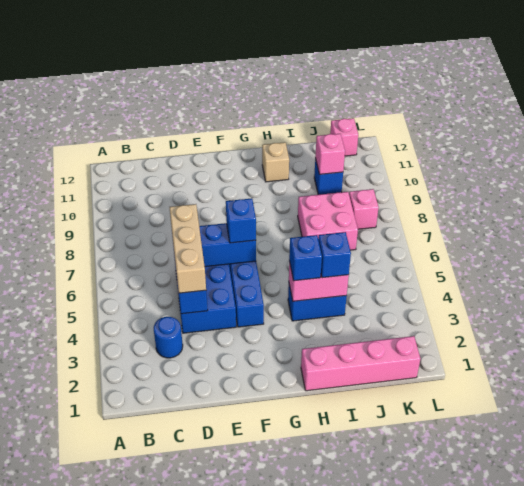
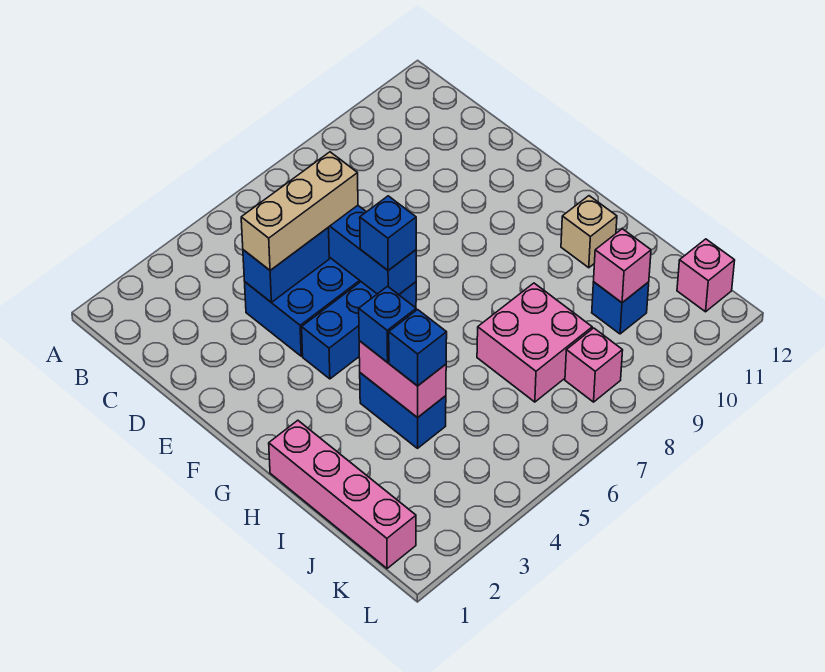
blue round brick C3 level 1 -> none

